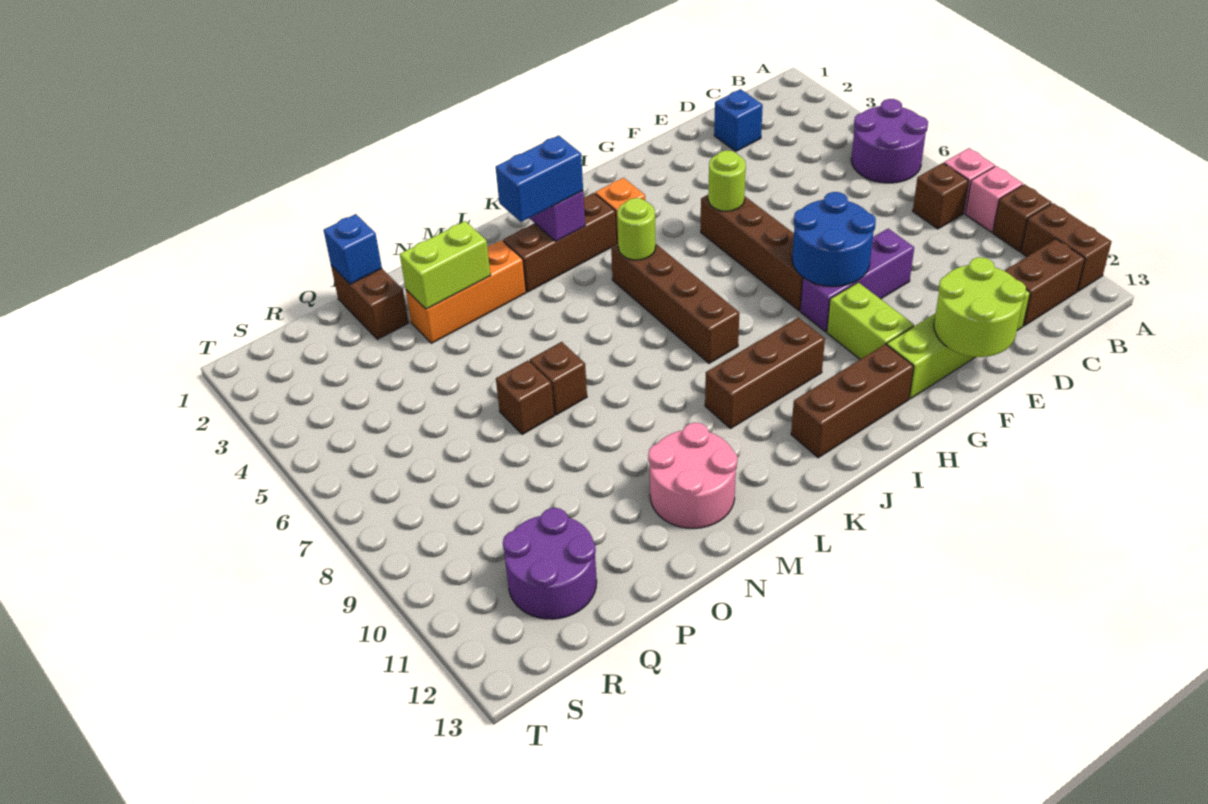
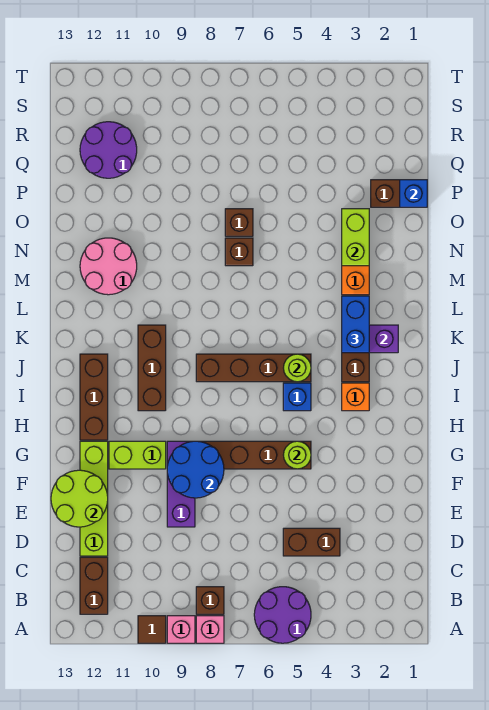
brown brick A10 level 1 -> brown tile A10 level 1
brown brick A11:A12 level 1 -> brown brick D4:D5 level 1
blue brick D2 level 1 -> blue brick I5 level 1

